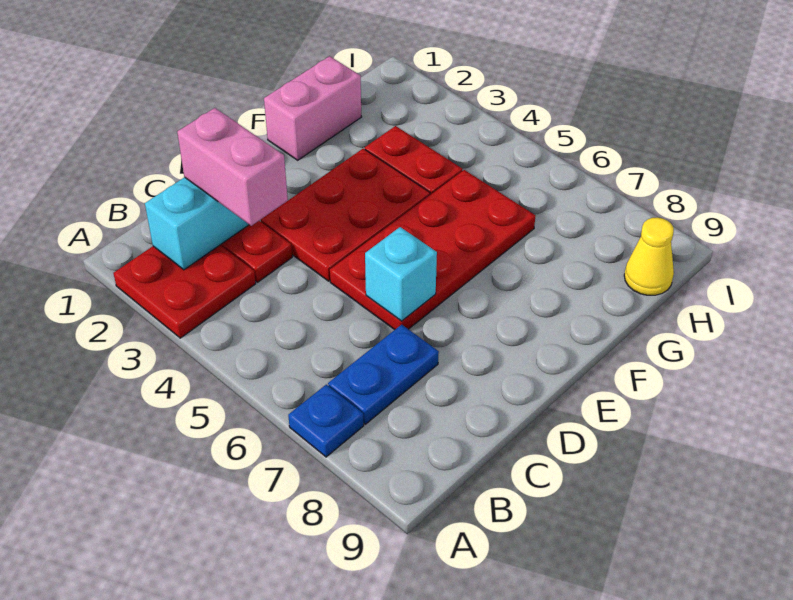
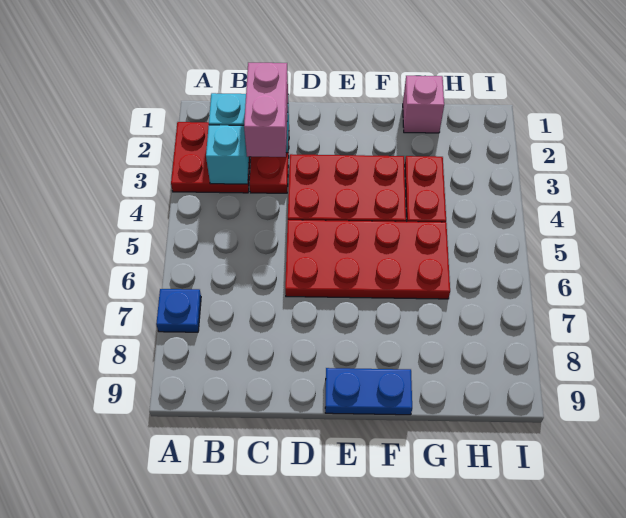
blue plate B7:C7 level 1 -> blue plate E9:F9 level 1
cyan brick D6 level 2 -> cyan brick B3 level 2
pink brick F1:G1 level 1 -> pink brick G1 level 1
yellow cone H9 level 1 -> none

